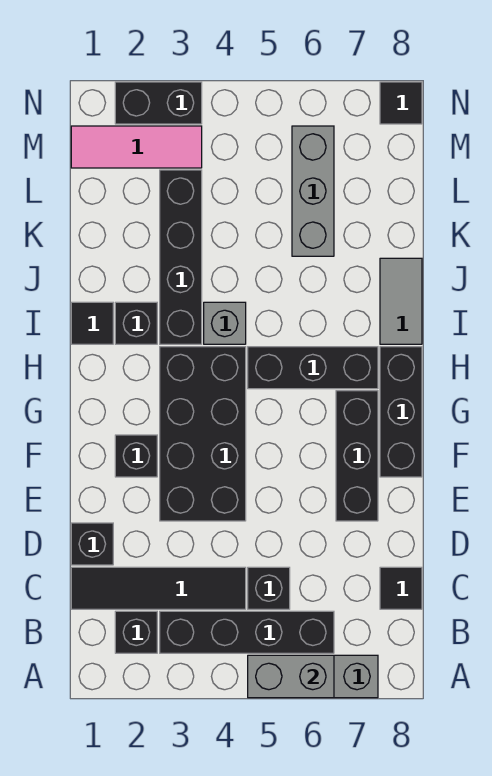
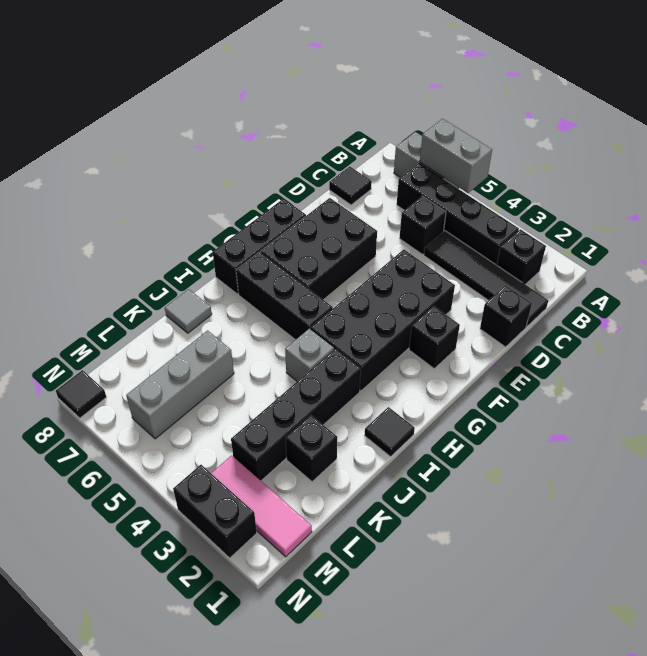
black brick E7:G7 level 1 -> black brick E6:G7 level 1
black brick I2 level 1 -> black brick K2 level 1
grey tile I8:J8 level 1 -> grey tile J8 level 1

